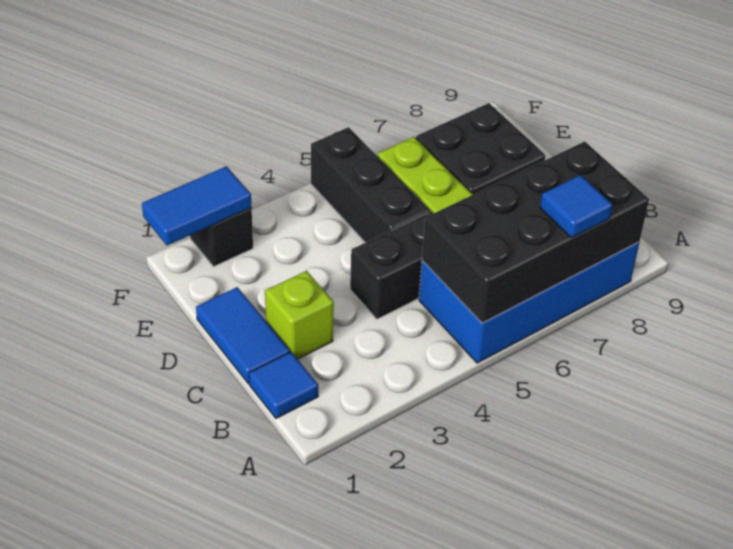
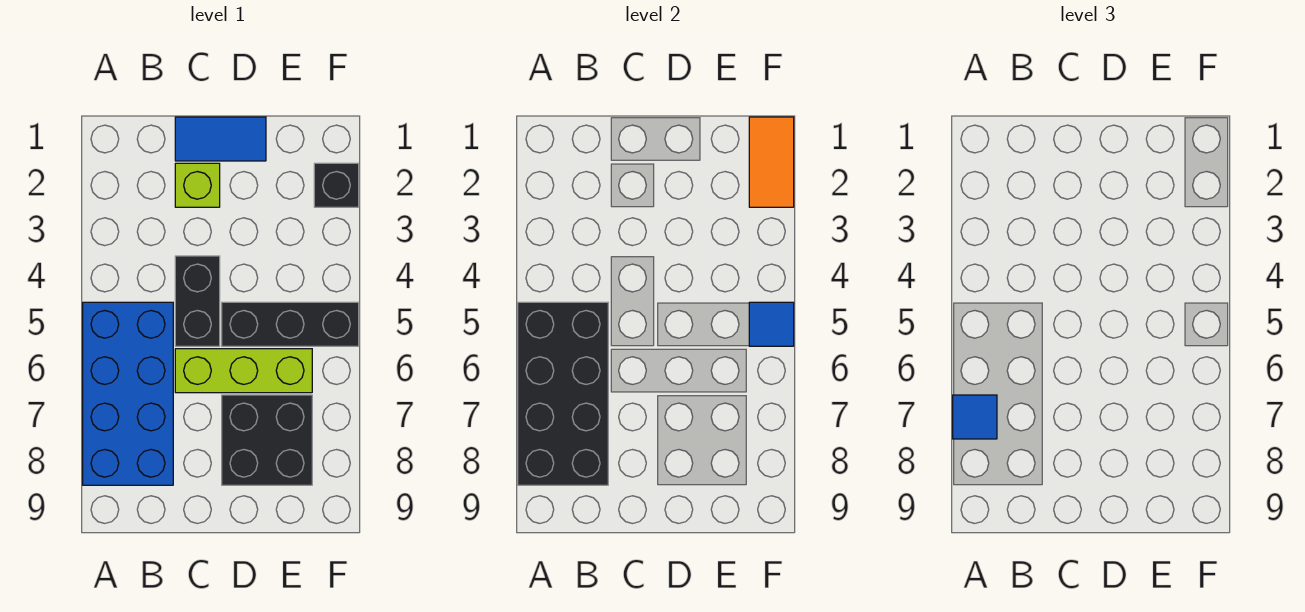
blue tile B1 level 1 -> blue tile F5 level 2
blue tile F1:F2 level 2 -> orange tile F1:F2 level 2

